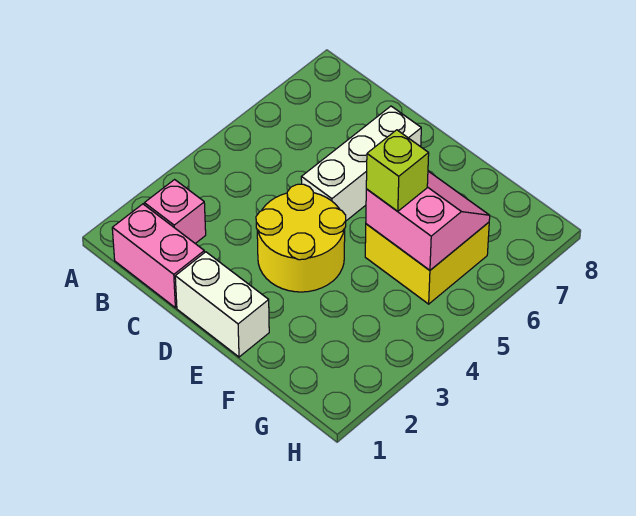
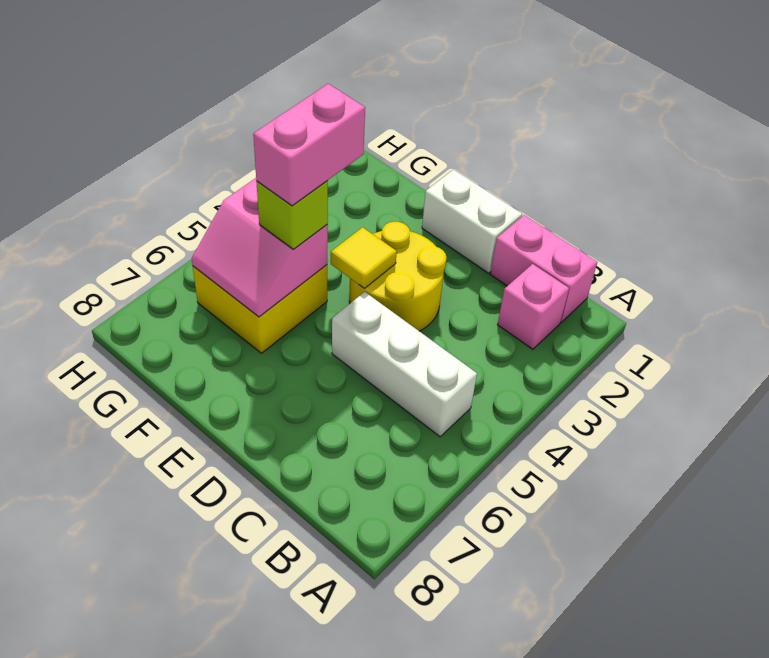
white brick D5:D7 level 1 -> white brick B5:D5 level 1
none -> yellow tile E4 level 2
none -> pink brick F4:F5 level 4

